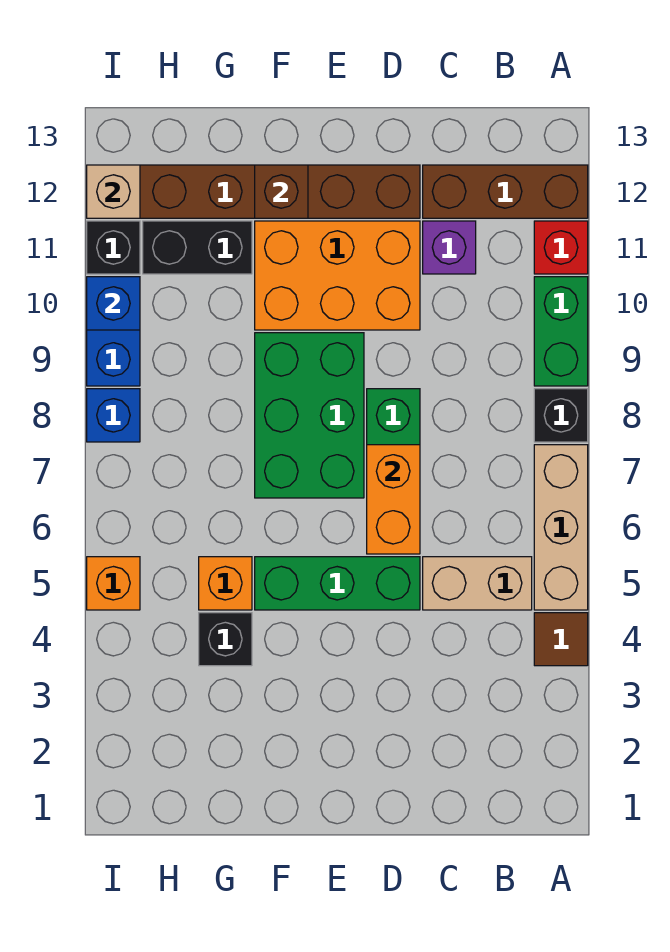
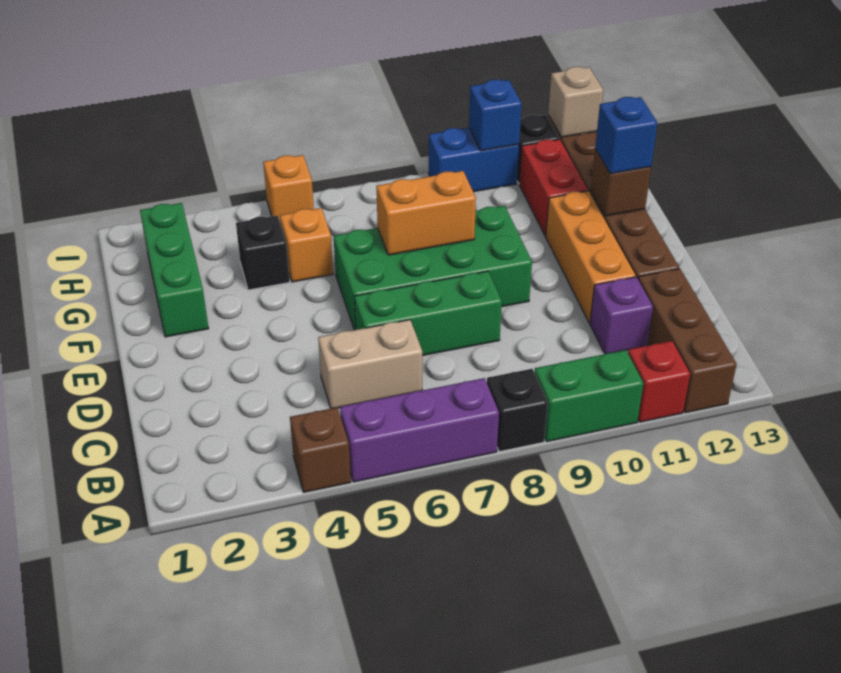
brown tile A4 level 1 -> brown brick A4 level 1
tan brick A5:A7 level 1 -> purple brick A5:A7 level 1
tan brick B5:C5 level 1 -> tan brick C5:C6 level 1
green brick D5:F5 level 1 -> green brick F2:H2 level 1
orange brick D6:D7 level 2 -> orange brick F7:F8 level 2
orange brick D10:F11 level 1 -> orange brick D11:F11 level 1
green brick E7:F9 level 1 -> green brick E6:F9 level 1
black brick G11:H11 level 1 -> red brick G11:H11 level 1
blue brick I8 level 1 -> blue brick F12 level 3

